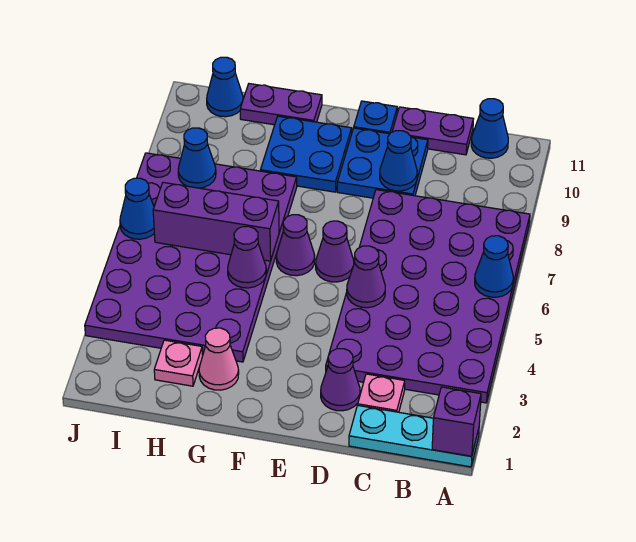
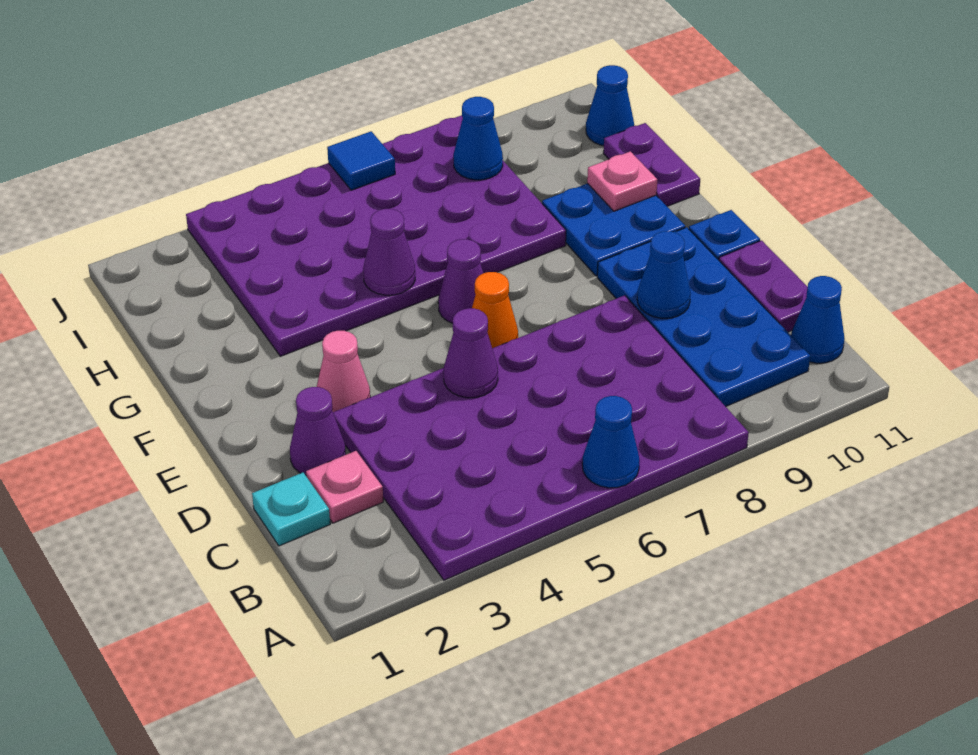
cyan plate A1:C1 level 1 -> cyan plate C1 level 1
purple brick A1 level 2 -> none
blue plate D9:E10 level 1 -> blue plate B9:E10 level 1
purple cone E6 level 1 -> orange cone E6 level 1
pink cone G2 level 1 -> pink cone E3 level 1
purple brick G6:I6 level 2 -> none
pink plate H2 level 1 -> pink plate G10 level 2
blue cone J6 level 2 -> blue tile J6 level 2

